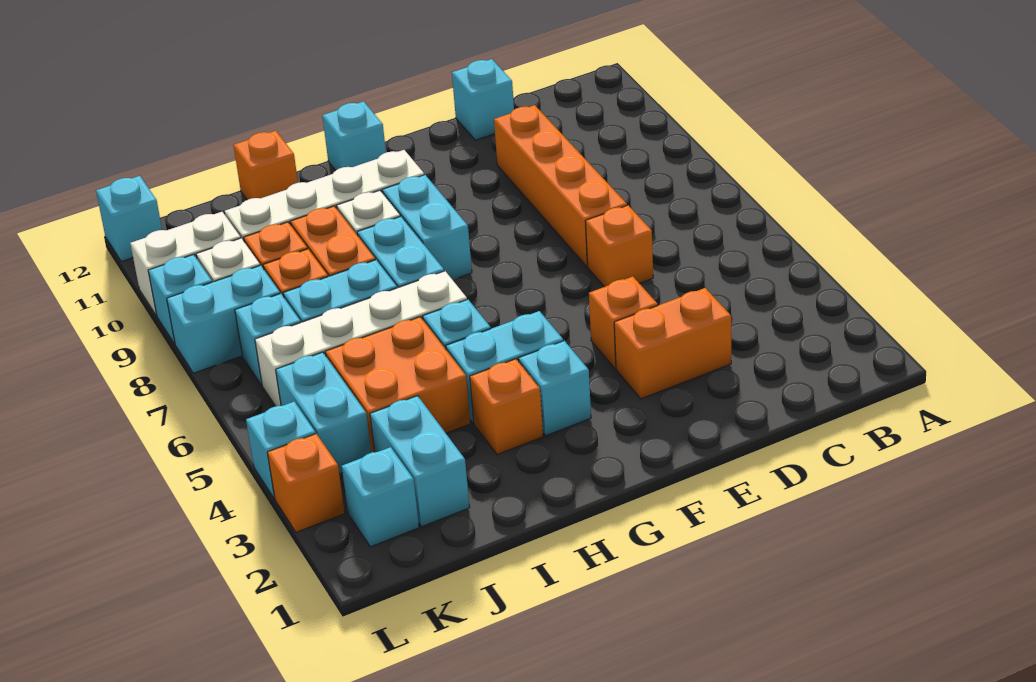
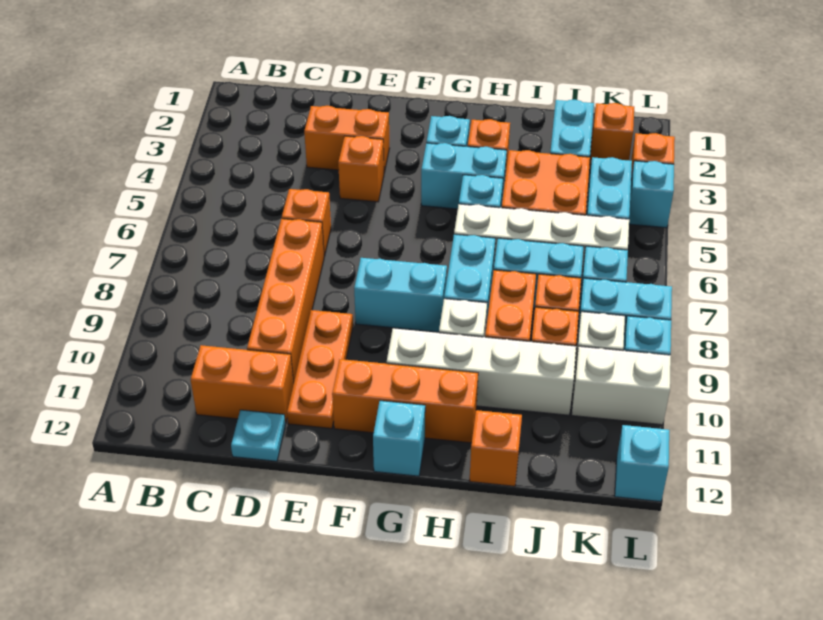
none -> orange brick C11:D11 level 1
cyan brick D12 level 1 -> cyan plate D12 level 1
none -> orange plate E9:E11 level 1
none -> orange brick F11:H11 level 1
cyan brick G8:G9 level 1 -> cyan brick F8:G8 level 1
cyan brick K2 level 1 -> orange brick K2 level 1

